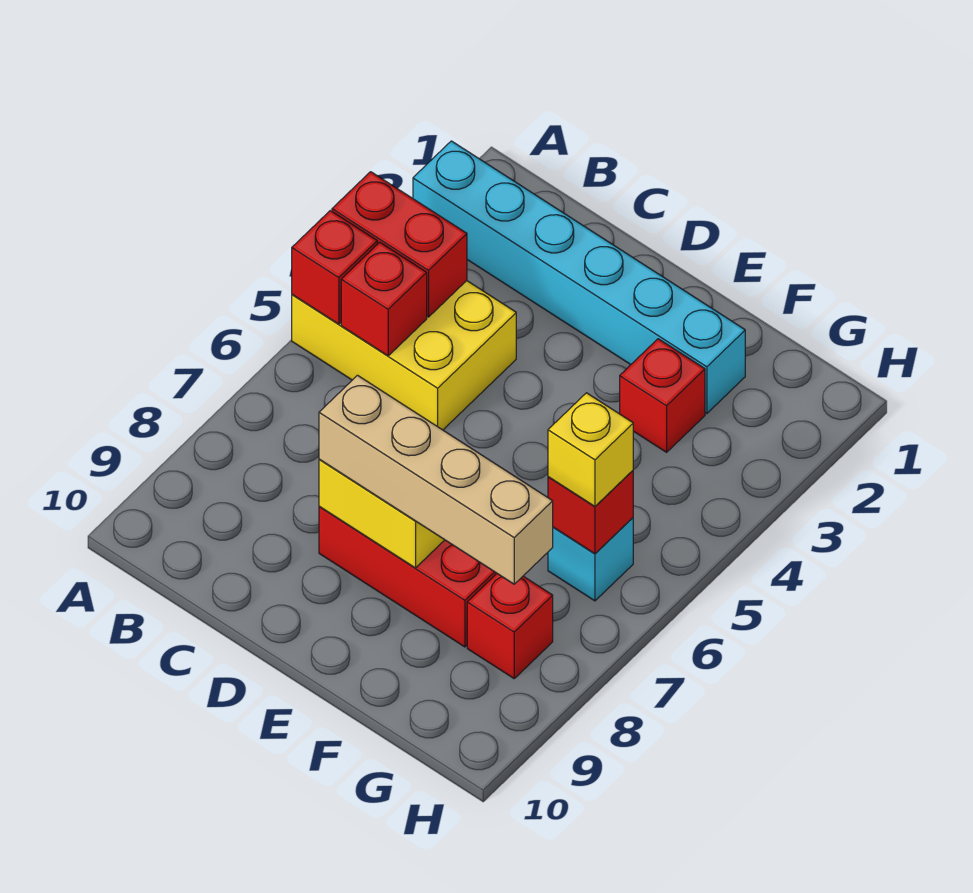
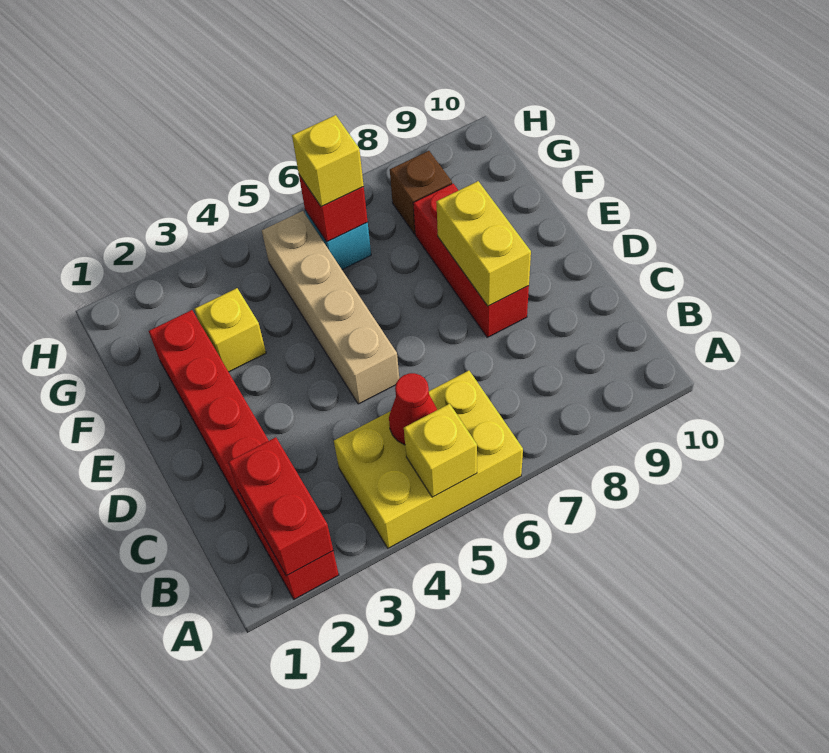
cyan brick A2:F2 level 1 -> red brick A2:F2 level 1
yellow brick A4:C5 level 1 -> yellow brick A4:B6 level 1
red brick A4:B4 level 2 -> red brick A2:B2 level 2
red brick A5 level 2 -> yellow brick A5 level 2
red brick B5 level 2 -> red cone B5 level 2
tan brick D8:G8 level 3 -> tan brick D5:G5 level 1
red brick F3 level 1 -> yellow brick F3 level 1
red brick G8 level 1 -> brown brick G8 level 1

